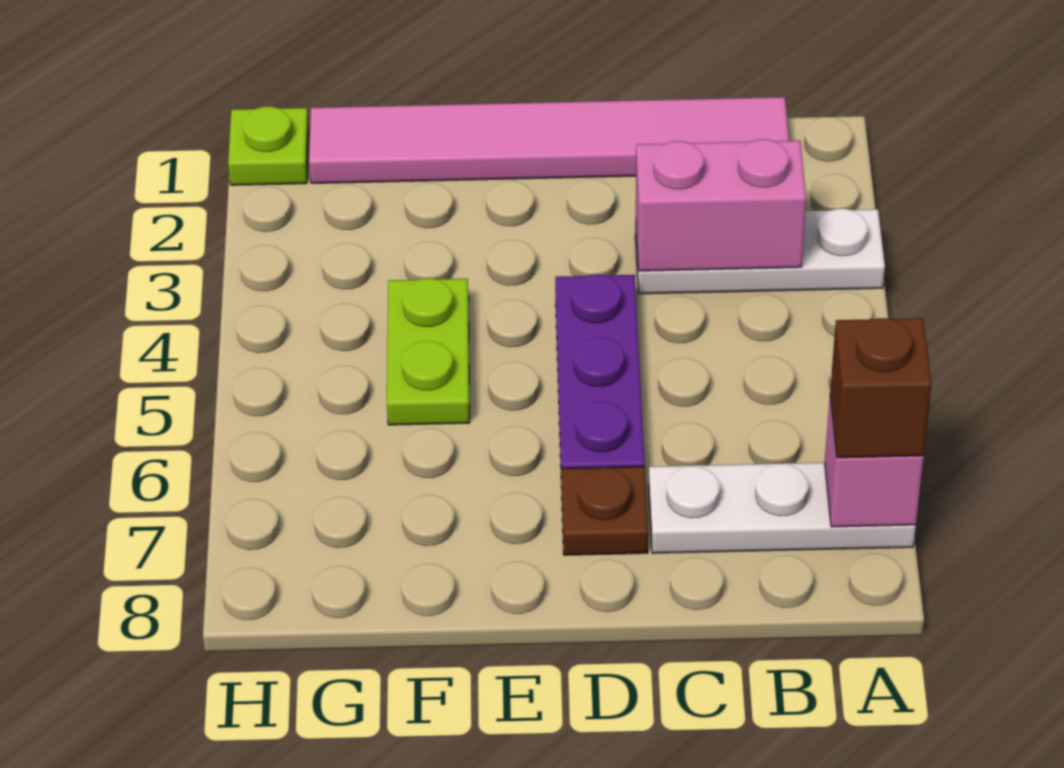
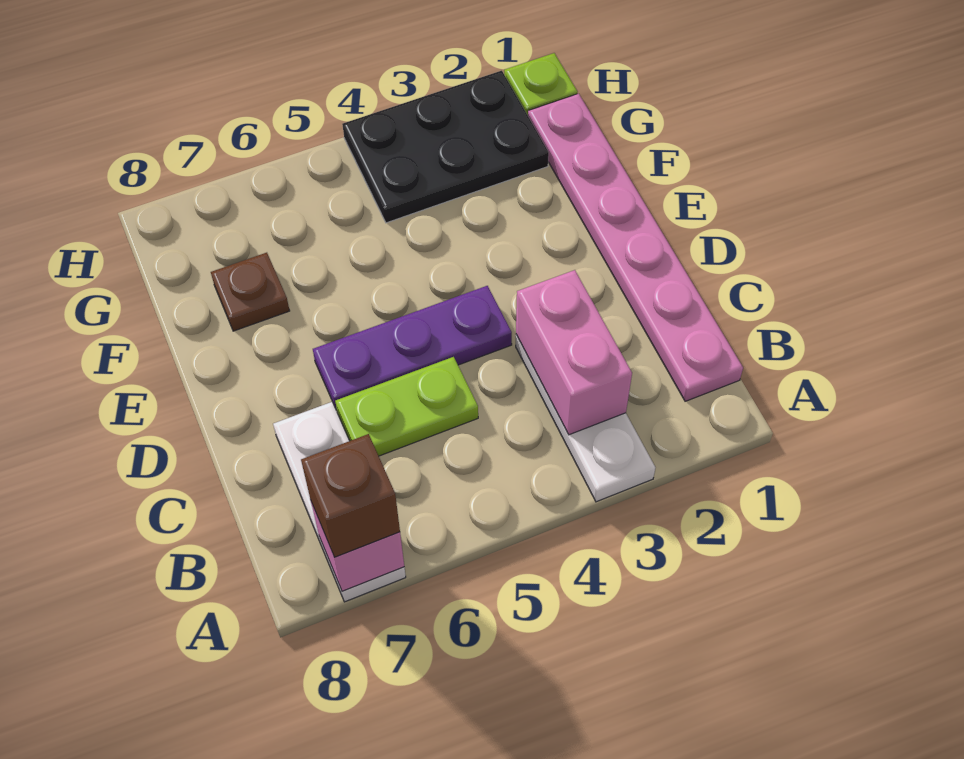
pink tile B1:G1 level 1 -> pink plate B1:G1 level 1
brown plate D7 level 1 -> brown plate F7 level 1
lime plate F4:F5 level 1 -> lime plate C5:C6 level 1
none -> black plate G2:H4 level 1

